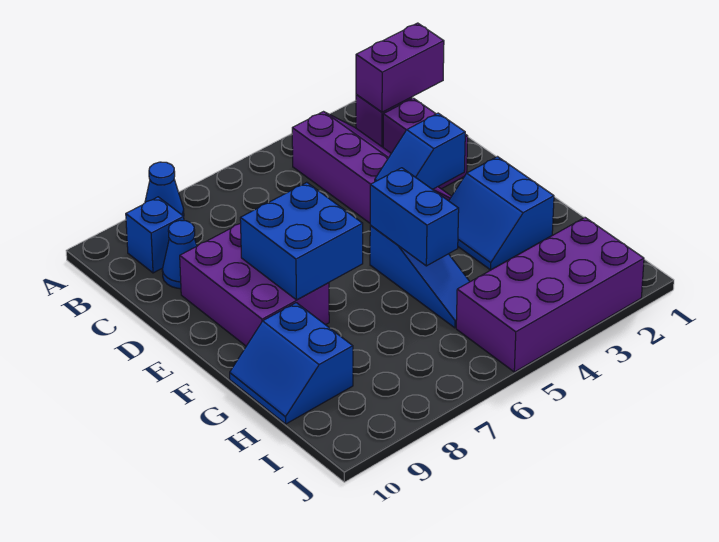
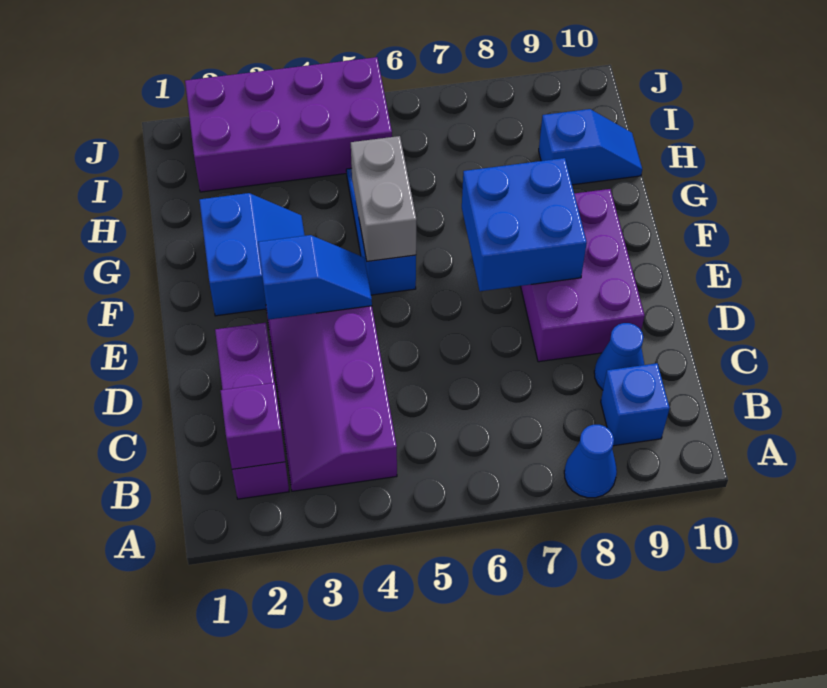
purple brick B1:B2 level 2 -> purple brick B2 level 2
blue brick F5:G5 level 2 -> grey brick F5:G5 level 2
blue slope G9:H10 level 1 top 9 -> blue slope H9:H10 level 1 top 9

